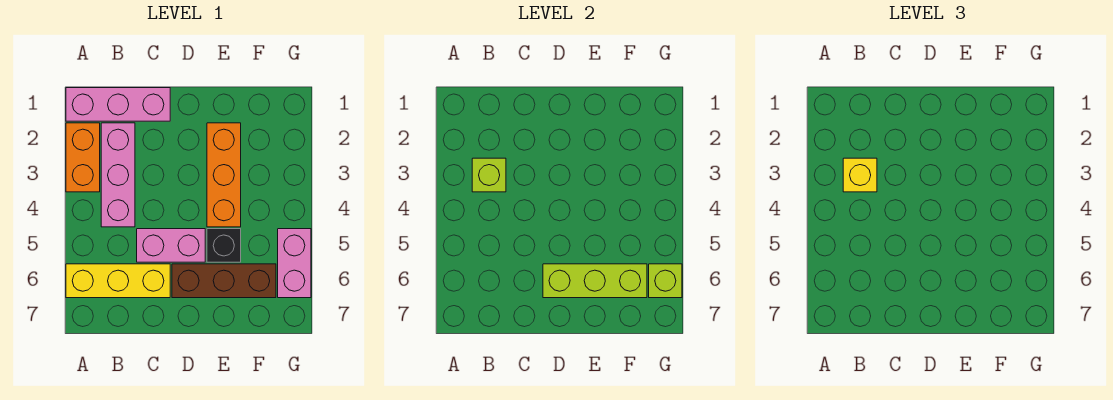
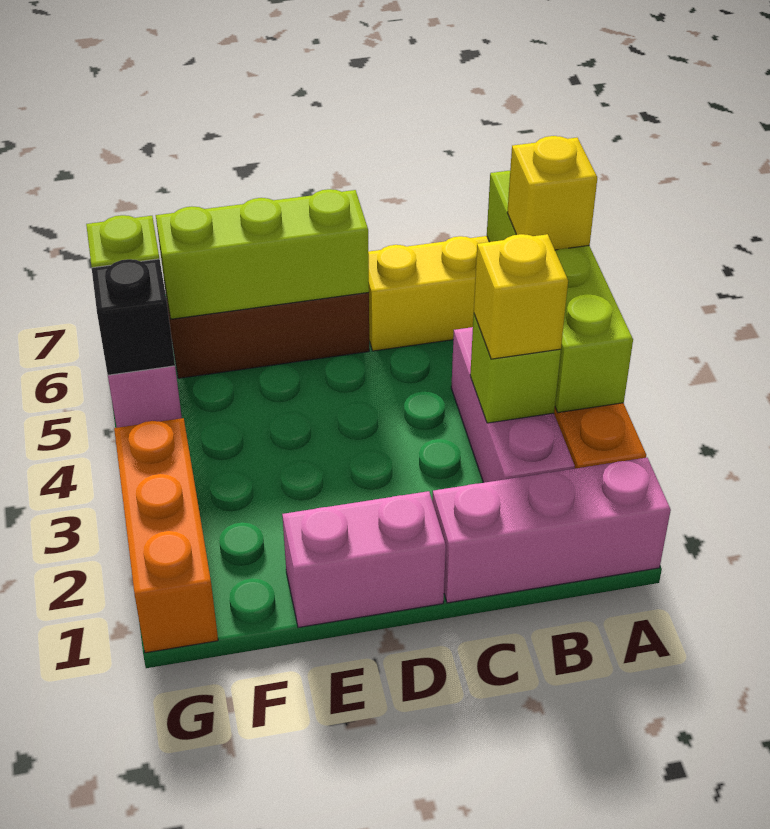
none -> lime brick A3:A6 level 2
none -> yellow brick A5 level 3
pink brick C5:D5 level 1 -> pink brick D1:E1 level 1
orange brick E2:E4 level 1 -> orange brick G1:G3 level 1
black brick E5 level 1 -> black brick G5 level 2

